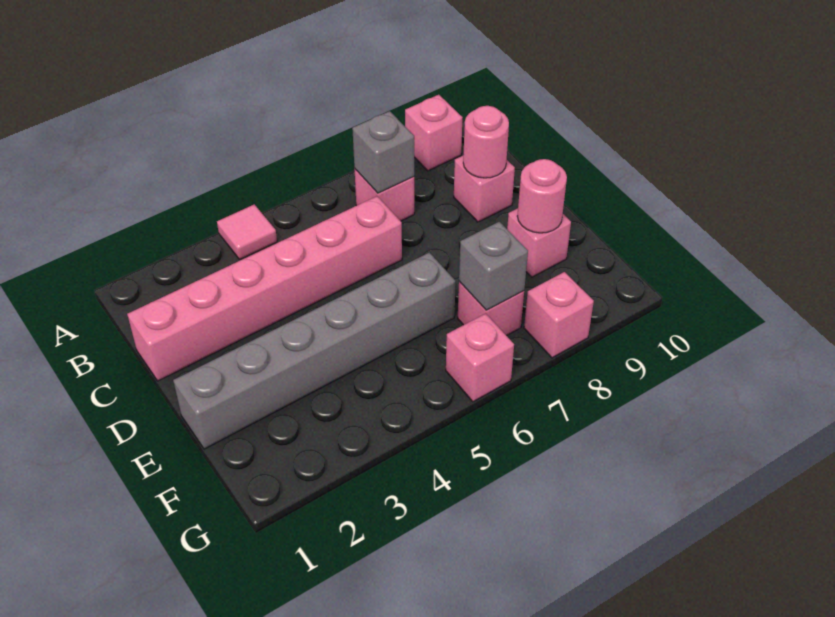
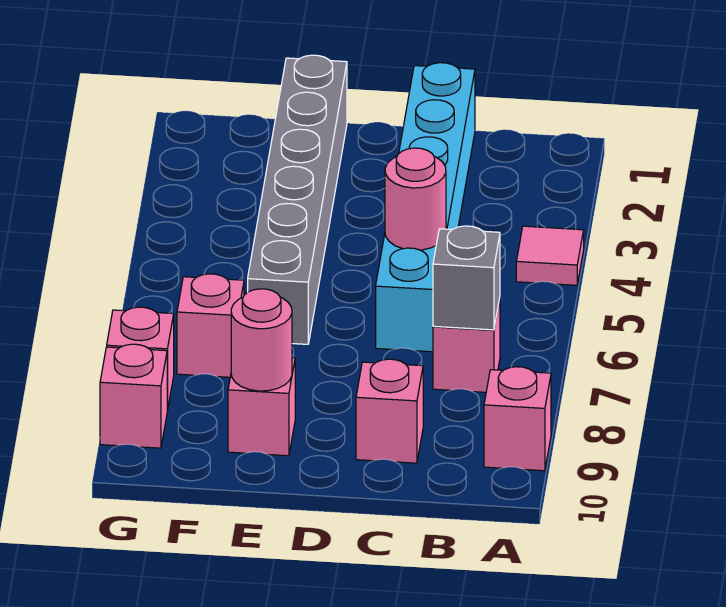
pink brick C1:C6 level 1 -> cyan brick C1:C6 level 1
pink round brick C9 level 2 -> pink round brick C5 level 2
grey brick F7 level 2 -> none
pink brick G6 level 1 -> pink brick G9 level 1

